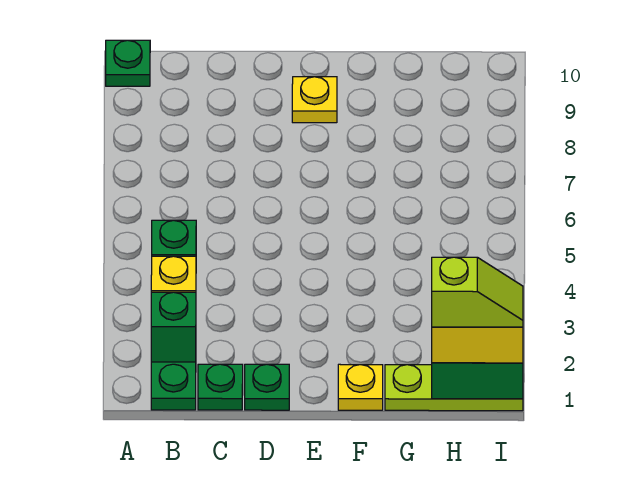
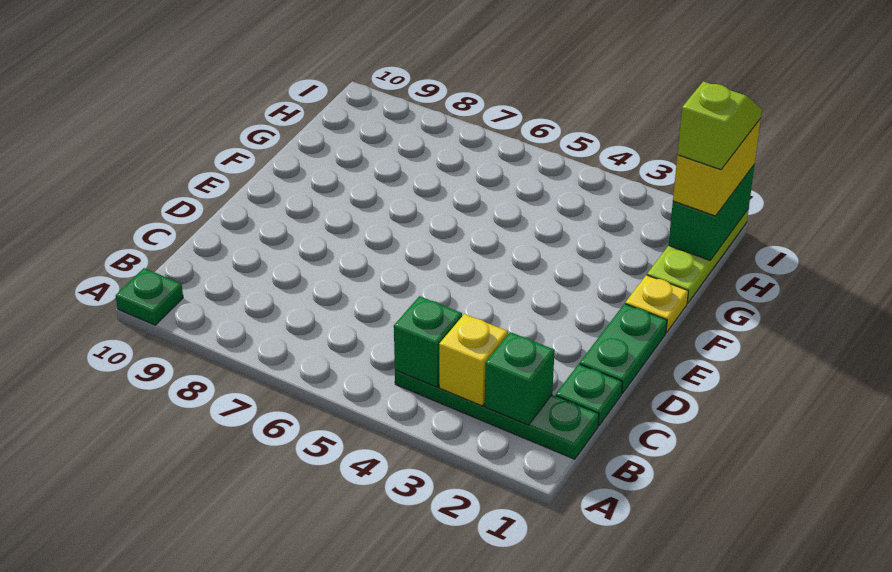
green plate D1 level 1 -> green plate D1:E1 level 1
yellow plate E9 level 1 -> none

